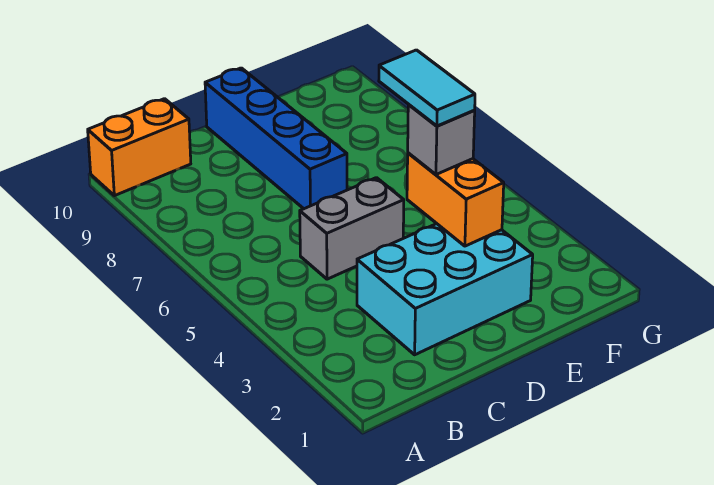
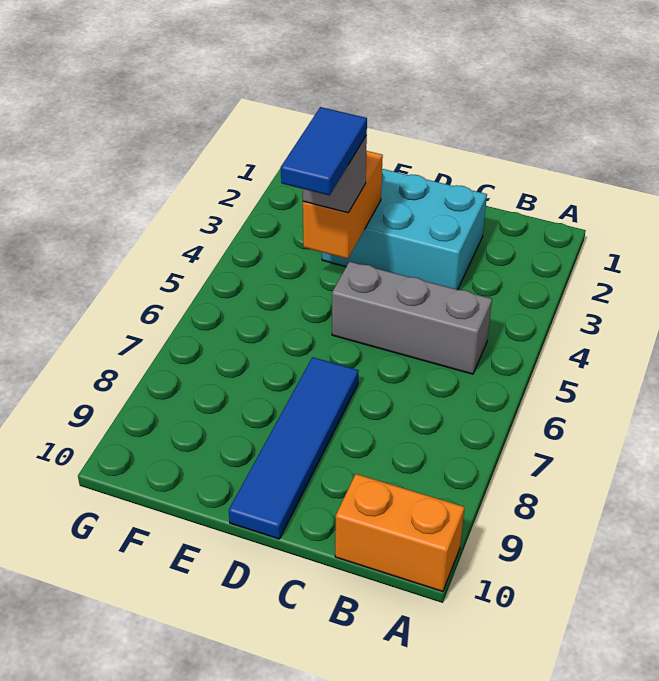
grey brick C5:D5 level 1 -> grey brick B5:D5 level 1
blue brick D7:D10 level 1 -> blue tile D7:D10 level 1
cyan tile E4:E5 level 4 -> blue tile E4:E5 level 4

